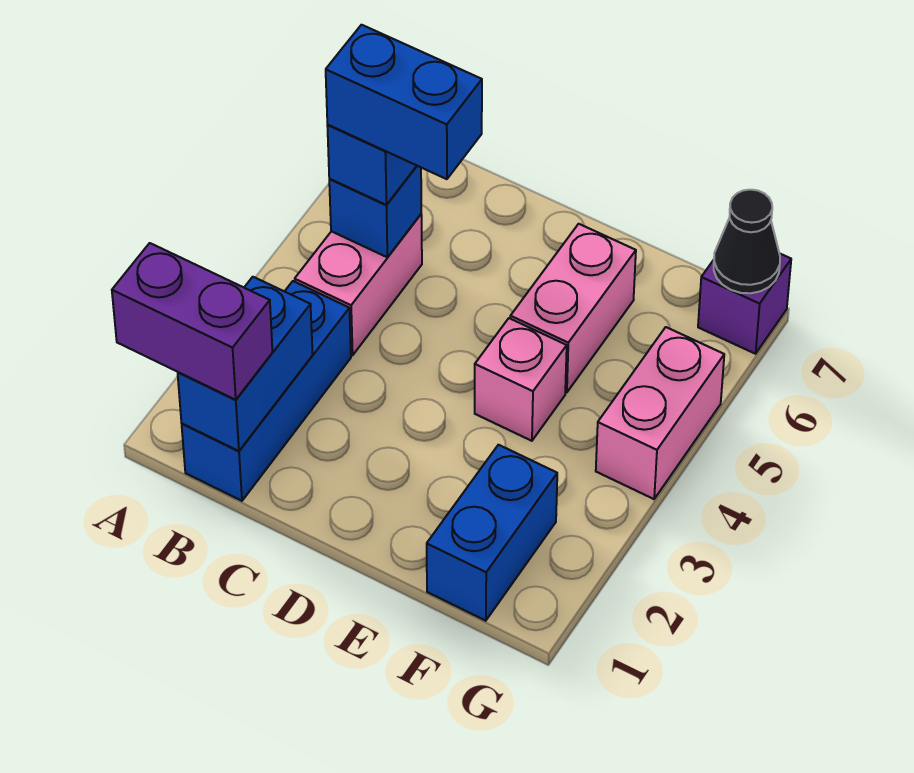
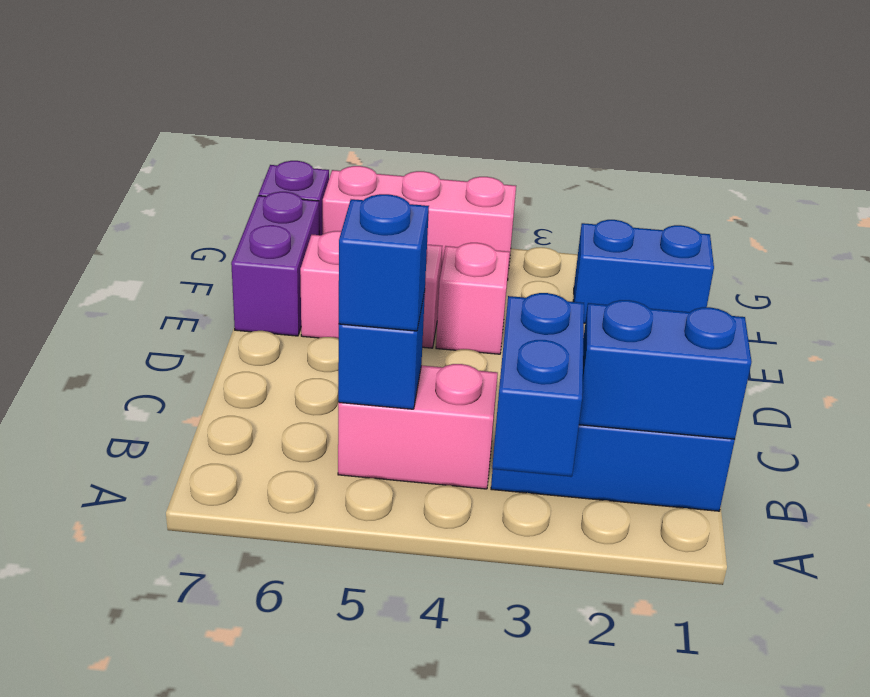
purple brick A1:B1 level 3 -> purple brick E7:F7 level 1
blue brick B5:C5 level 4 -> blue brick A3:B3 level 2
pink brick G4:G5 level 1 -> pink brick G4:G6 level 1
black cone G7 level 2 -> none

